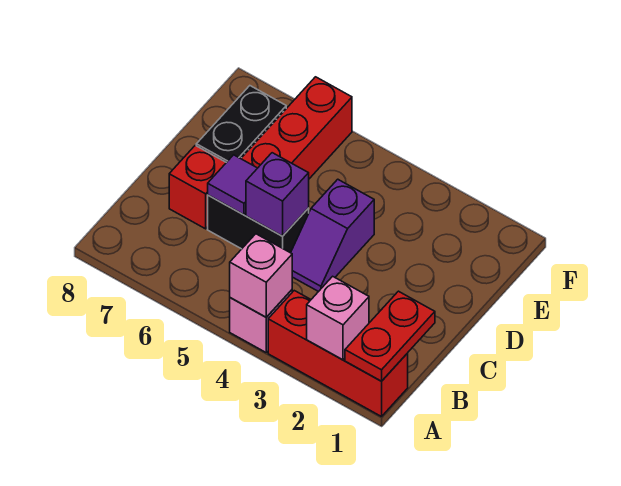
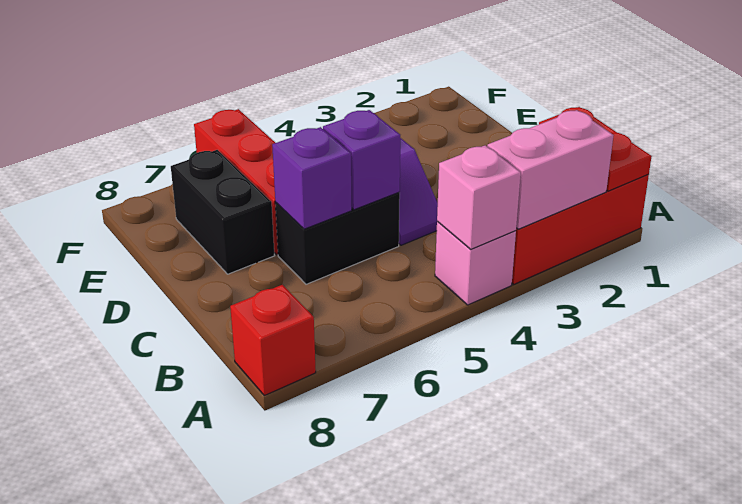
pink brick A2 level 2 -> pink brick A2:A3 level 2
purple tile C6 level 2 -> purple brick C6 level 2
red brick C7 level 1 -> red brick A8 level 1

